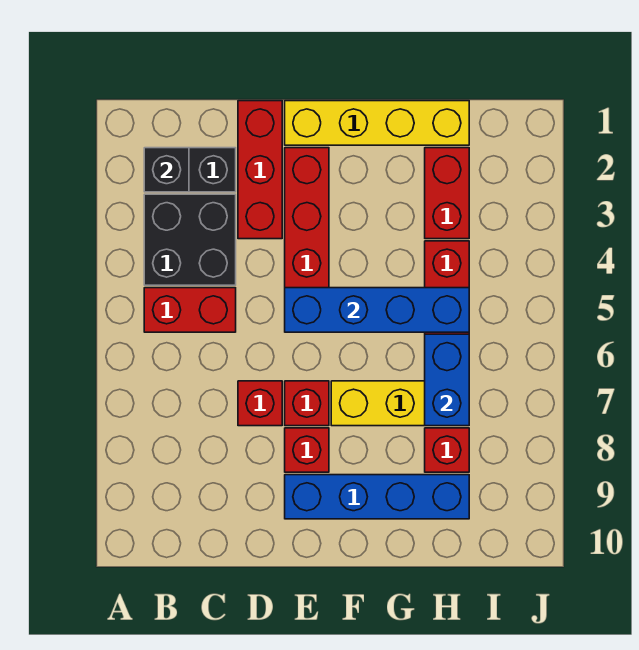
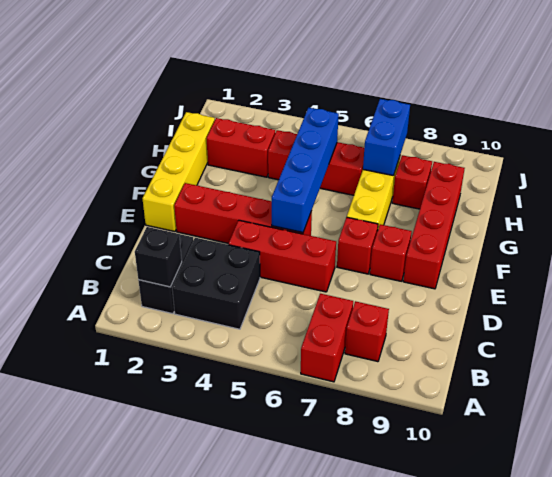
red brick B5:C5 level 1 -> red brick A7:B7 level 1
red brick D1:D3 level 1 -> red brick D4:D6 level 1
red brick D7 level 1 -> red brick B8 level 1
blue brick E9:H9 level 1 -> red brick E9:H9 level 1
blue brick H6:H7 level 2 -> blue brick H7:I7 level 2

